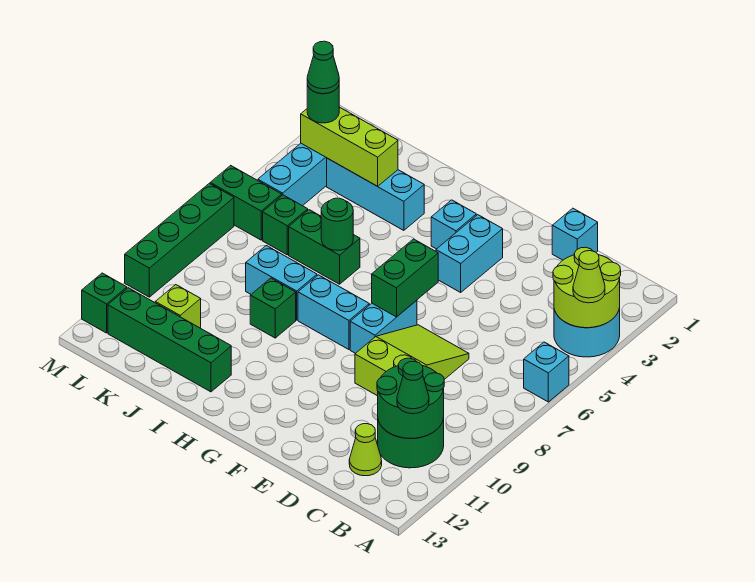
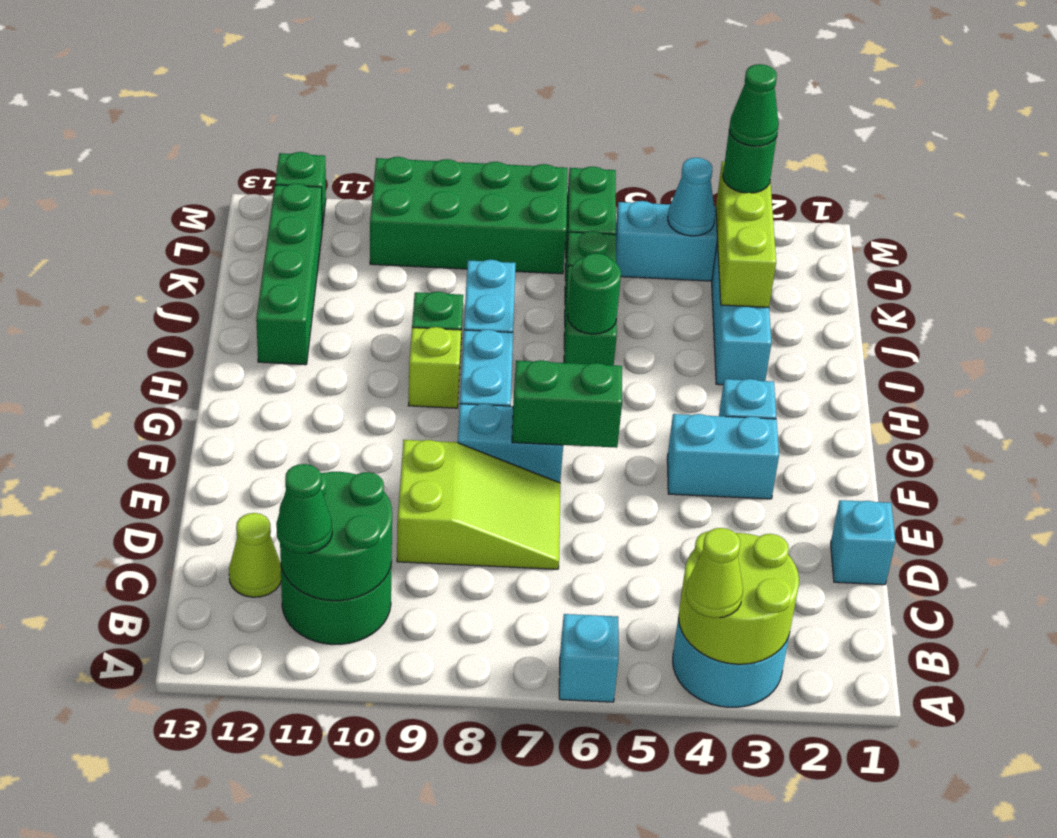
lime brick K11 level 1 -> lime brick H9 level 1
none -> cyan cone L4 level 2
green brick M7:M10 level 1 -> green brick L7:M10 level 1

